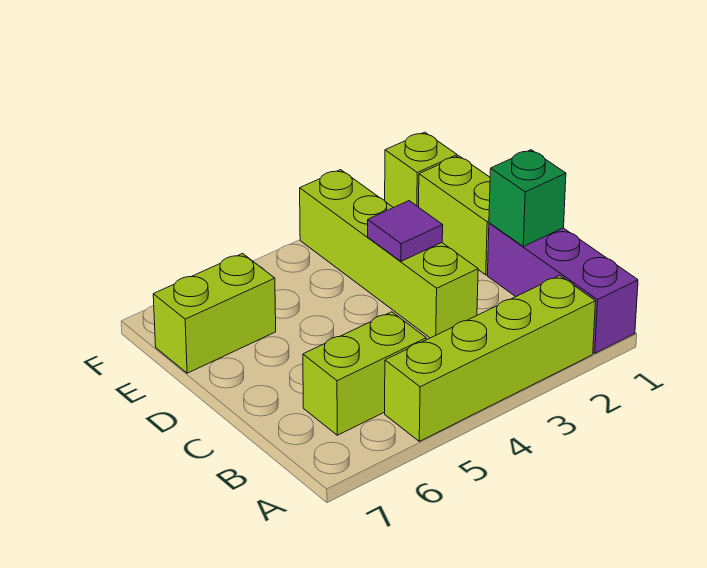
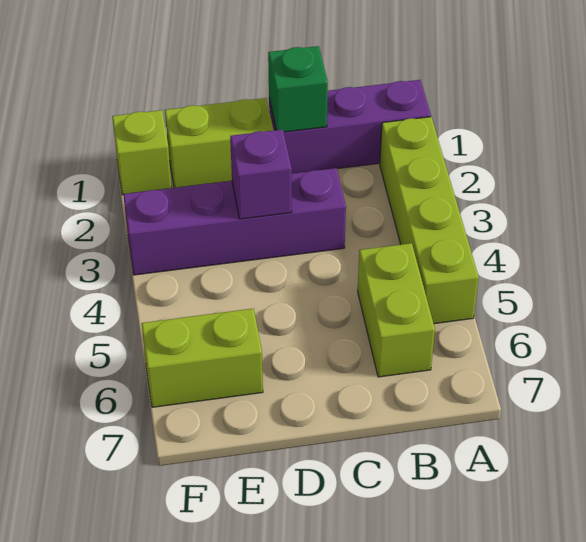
lime brick C3:F3 level 1 -> purple brick C3:F3 level 1
purple tile D3 level 2 -> purple brick D3 level 2
lime brick E6:E7 level 1 -> lime brick E6:F6 level 1

